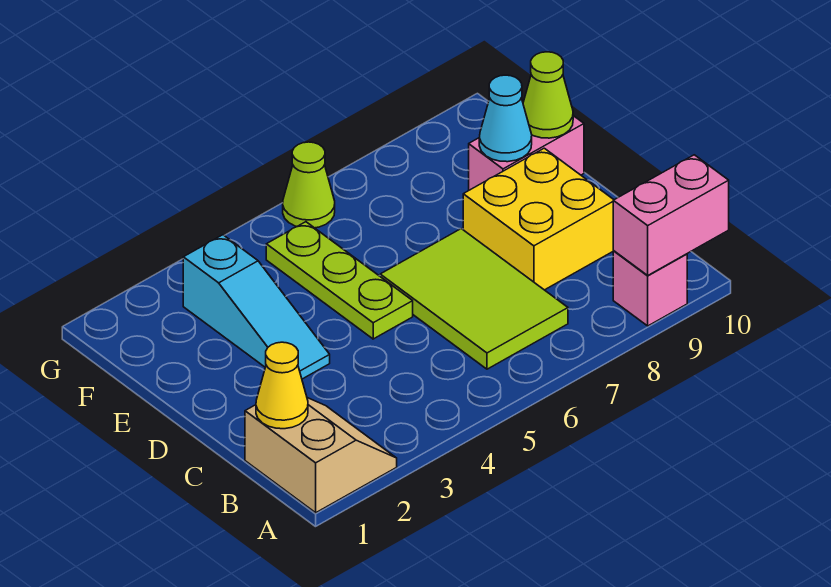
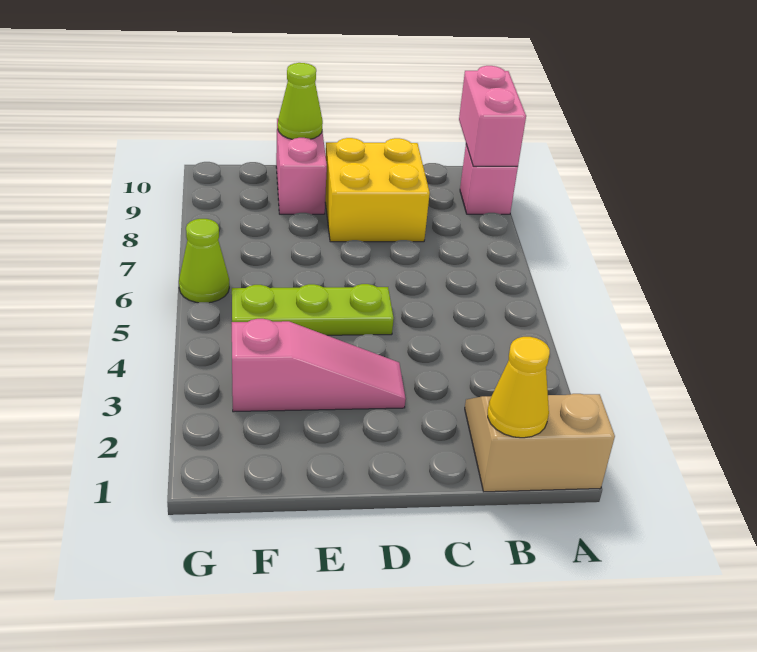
lime tile B6:D7 level 1 -> none
cyan slope D3:F3 level 1 top F -> pink slope D3:F3 level 1 top F
cyan cone E9 level 2 -> none

